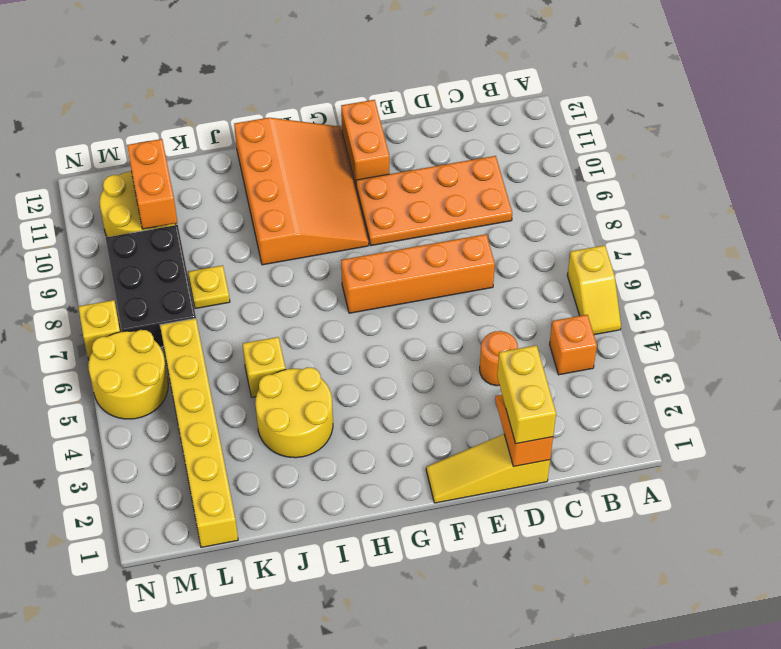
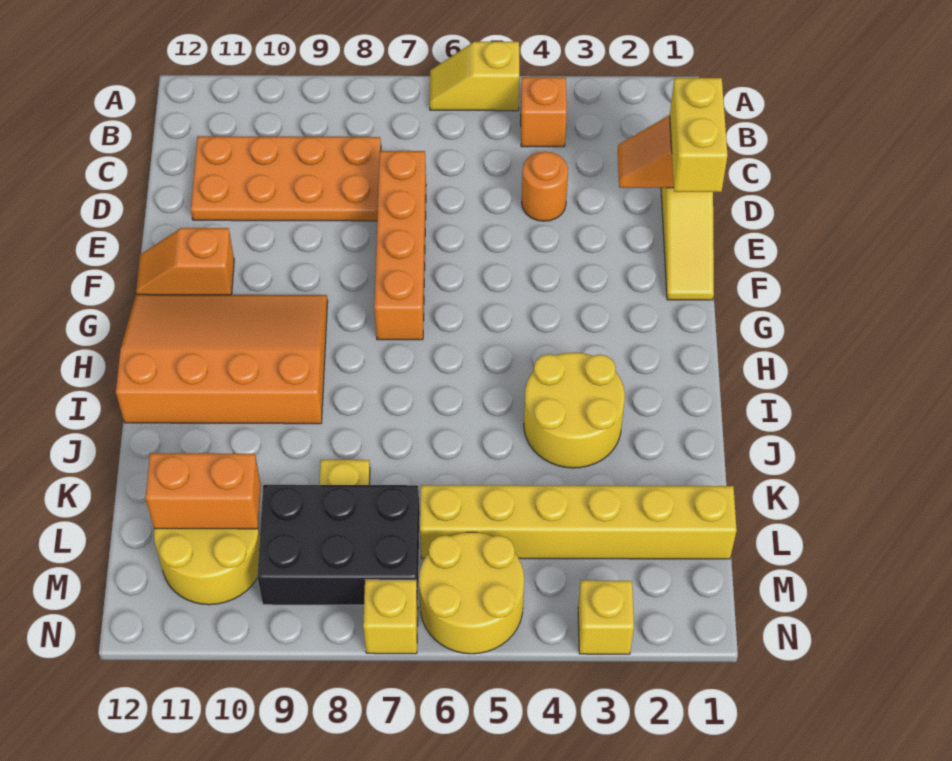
yellow slope A5:A6 level 1 top 6 -> yellow slope A5:A6 level 1 top 5
orange plate C9:F10 level 1 -> orange plate C8:D11 level 1
yellow brick D1:D2 level 3 -> yellow brick D1:E1 level 3
orange brick F11:F12 level 1 -> orange slope F11:F12 level 1 top 11
yellow brick J5 level 1 -> yellow brick N3 level 1

